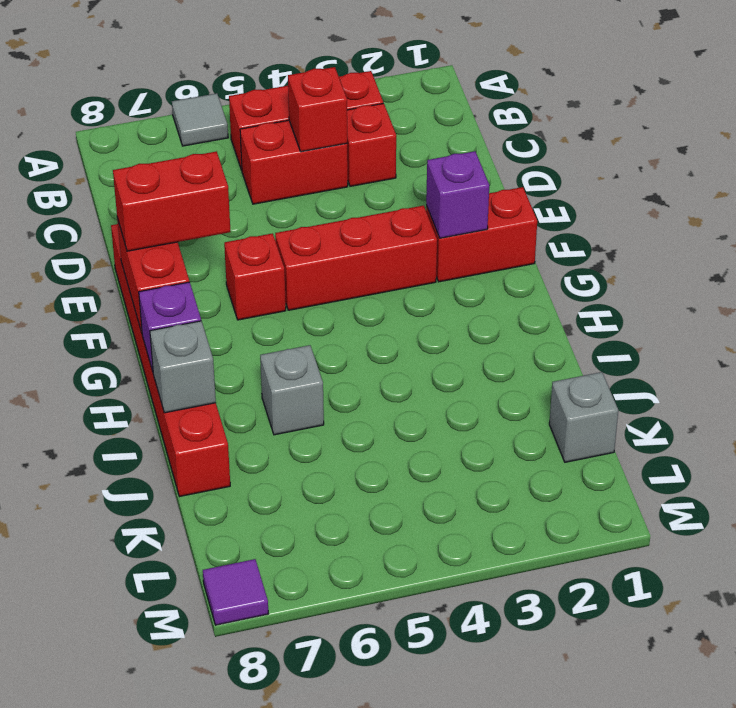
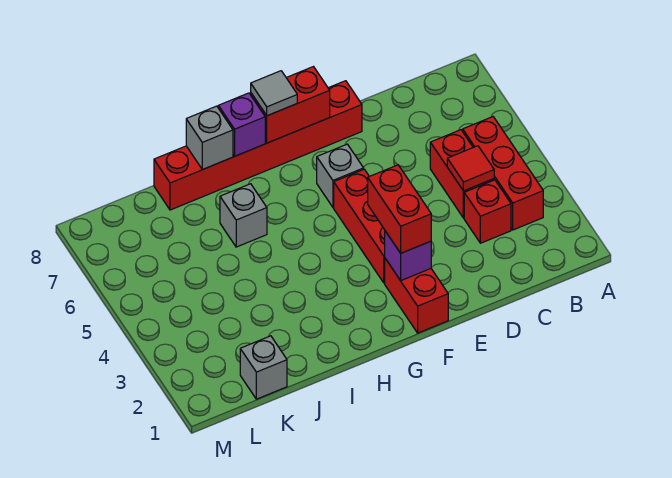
grey tile A6 level 1 -> grey tile G8 level 3
red brick C4 level 2 -> red tile C4 level 2
red brick F6 level 1 -> grey brick F6 level 1
red brick F7:F8 level 3 -> red brick F2:F3 level 3
purple tile M8 level 1 -> none

